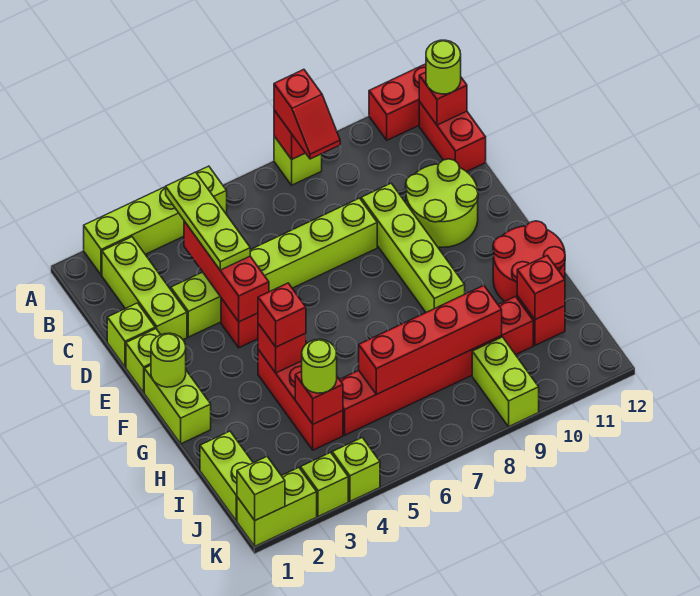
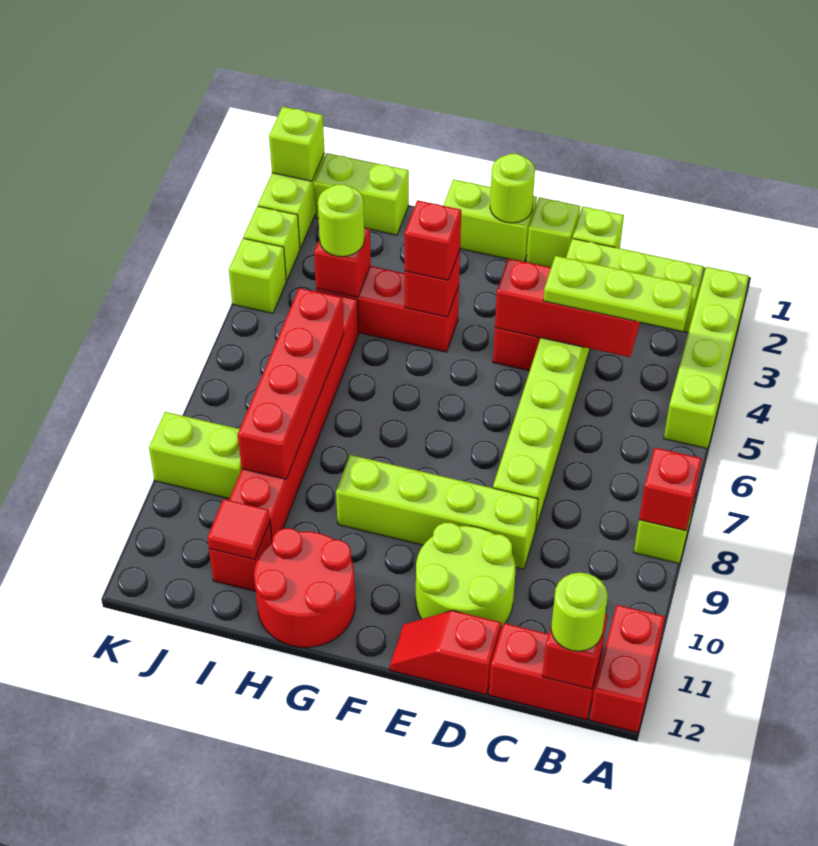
red slope A8:B8 level 3 top A -> red slope D12:E12 level 1 top D
red brick I11 level 2 -> red tile I11 level 2

